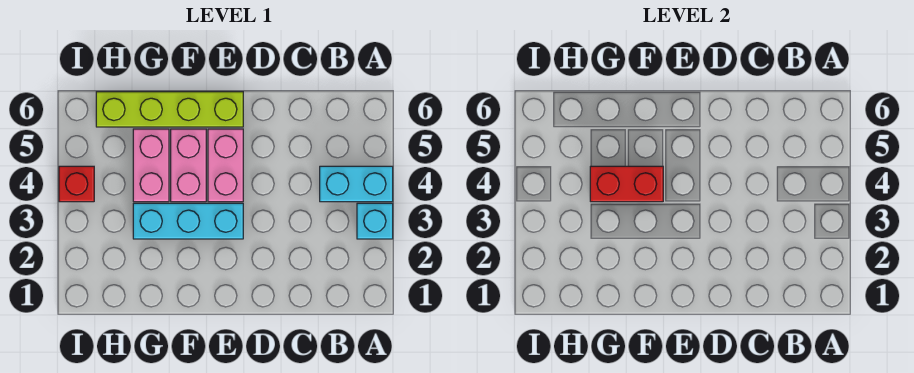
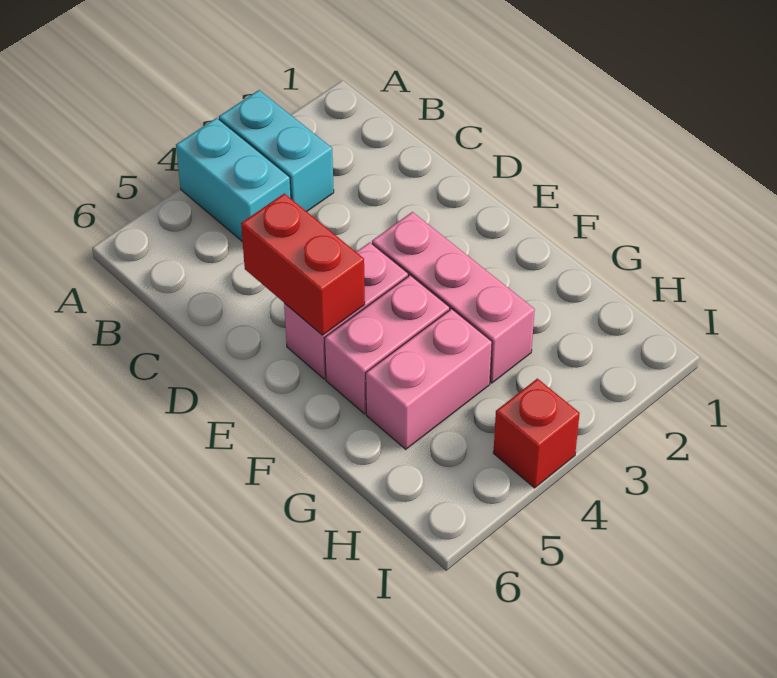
cyan brick A3 level 1 -> cyan brick A3:B3 level 1
cyan brick E3:G3 level 1 -> pink brick E3:G3 level 1
lime brick E6:H6 level 1 -> none
red brick F4:G4 level 2 -> red brick D5:E5 level 2

